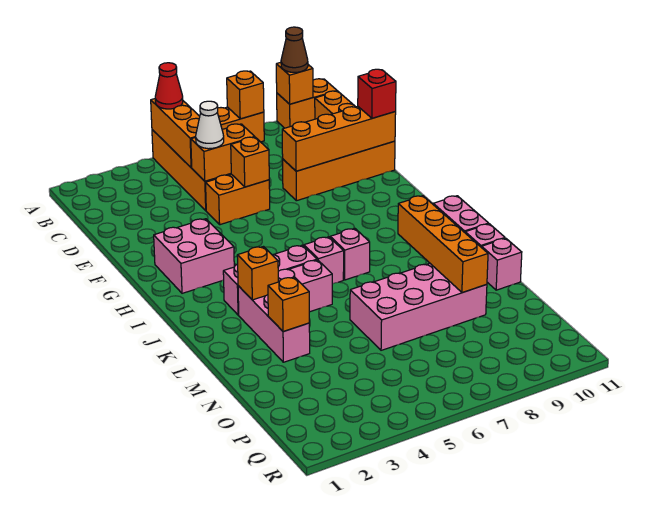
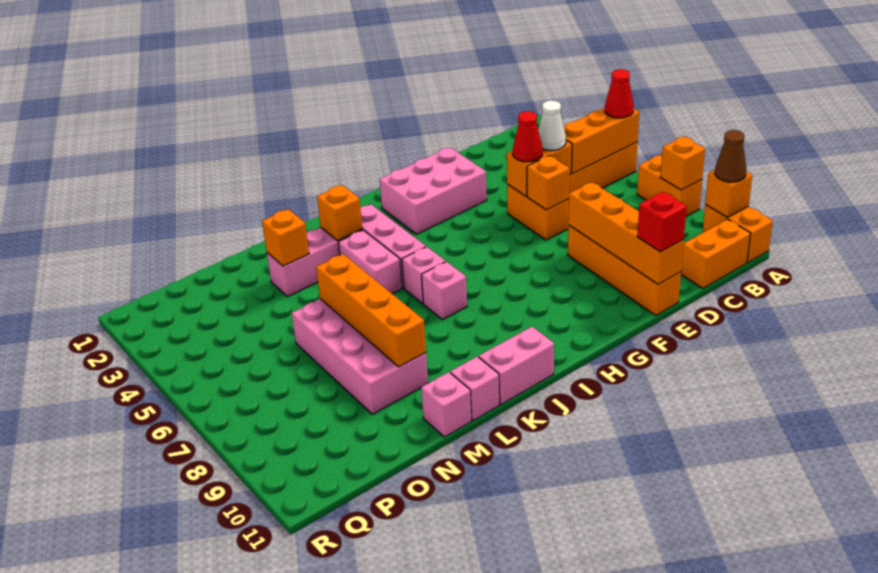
orange brick D5:D6 level 2 -> orange brick D5:E5 level 2
none -> red cone E5 level 3
pink brick G2:H3 level 1 -> pink brick F2:H3 level 1
orange brick K9:N9 level 2 -> orange brick M6:M9 level 2

